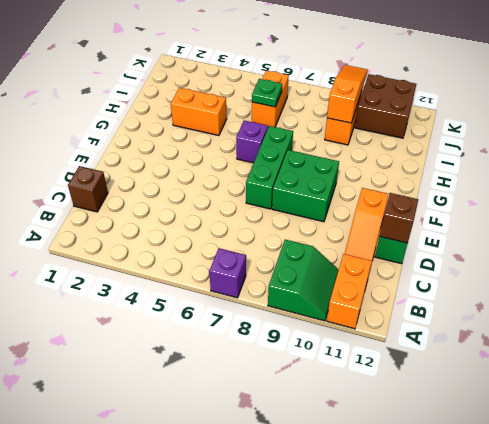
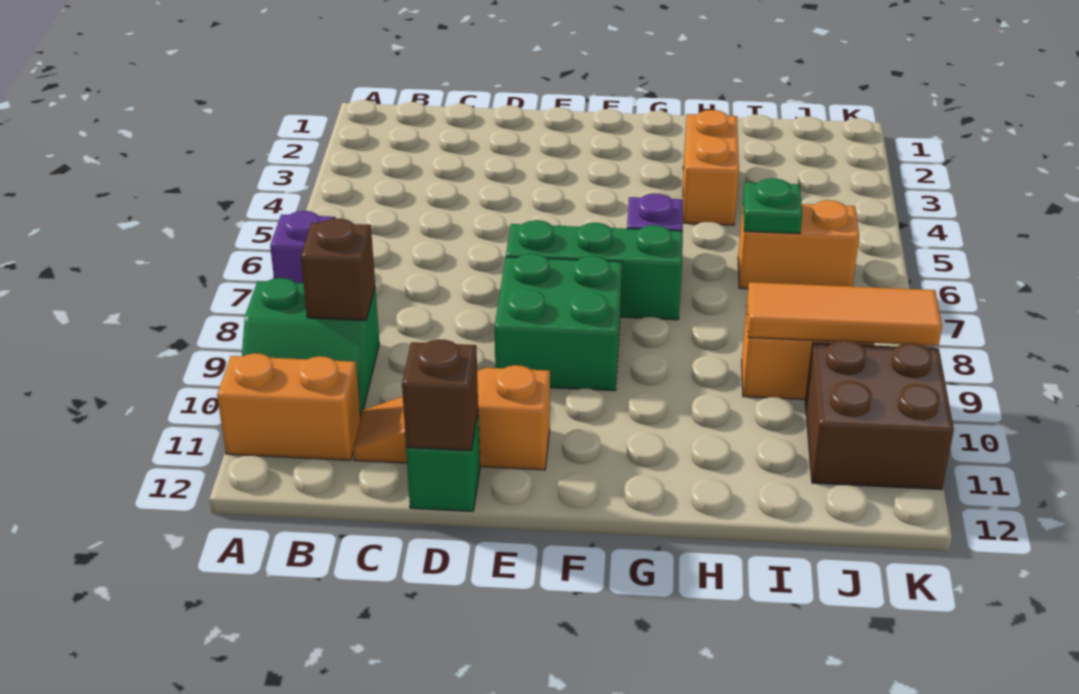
brown brick C1 level 1 -> brown brick B9 level 2
orange slope I9:K9 level 2 top I -> orange tile I9:K9 level 2

